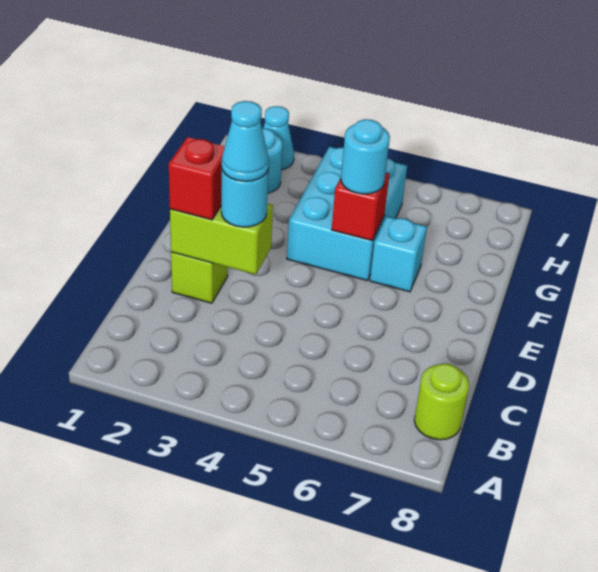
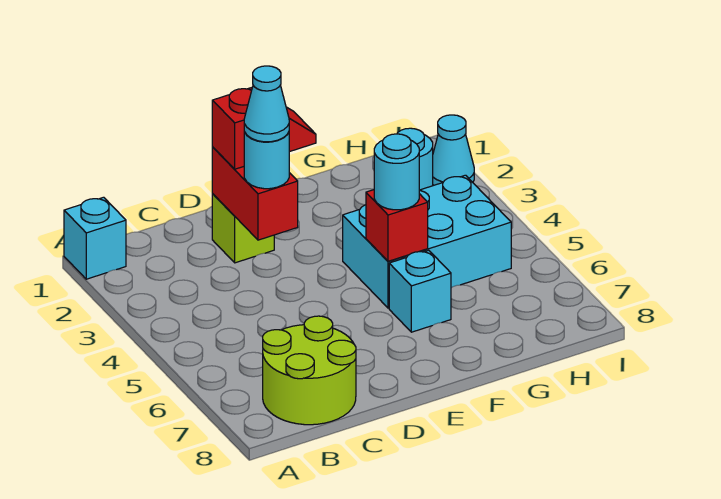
none -> cyan brick A1 level 1
lime round brick B8 level 1 -> lime round brick B7:C8 level 1
lime brick D2:D3 level 2 -> red brick D2:D3 level 2

